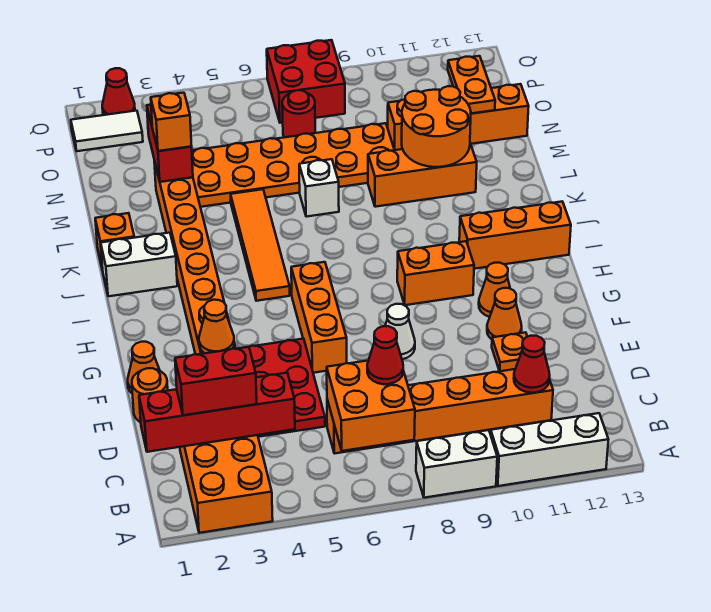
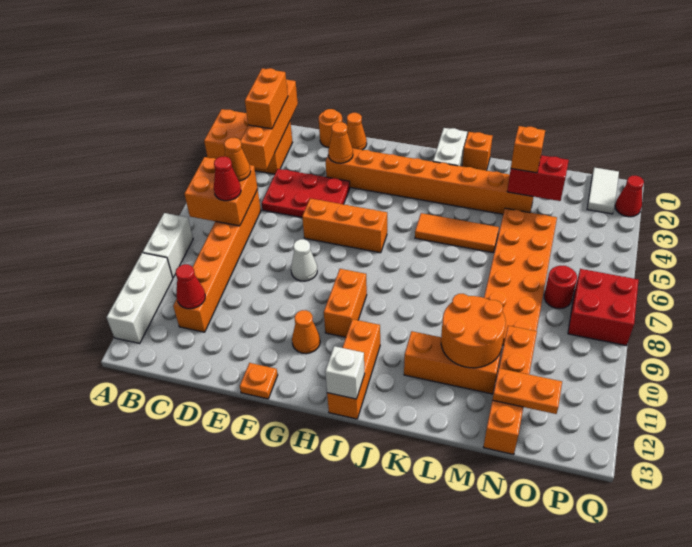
red brick C1:C4 level 2 -> orange brick C1:C4 level 2
red brick C2:C3 level 3 -> orange brick C2:C3 level 3
orange plate E11 level 1 -> orange plate F13 level 1
orange cone F11 level 1 -> orange cone C6 level 3
orange tile I5:L5 level 1 -> orange tile J5:L5 level 1
white brick L7 level 1 -> white brick I13 level 2
orange brick L9:L11 level 1 -> orange brick K11:M11 level 1

